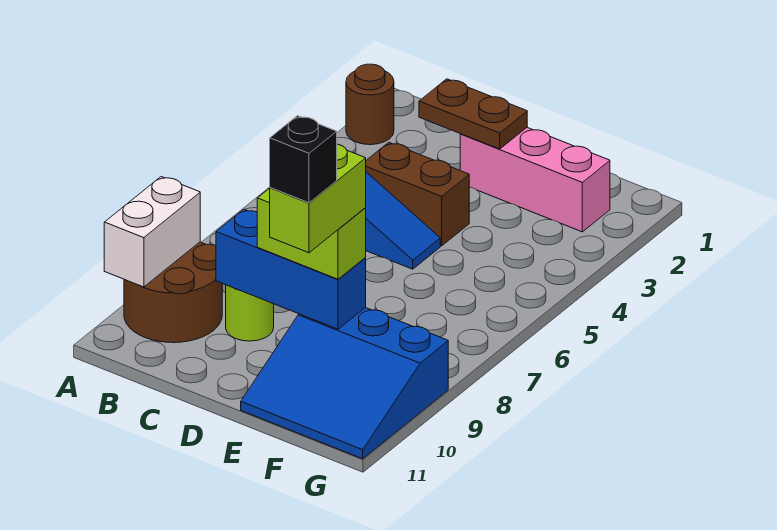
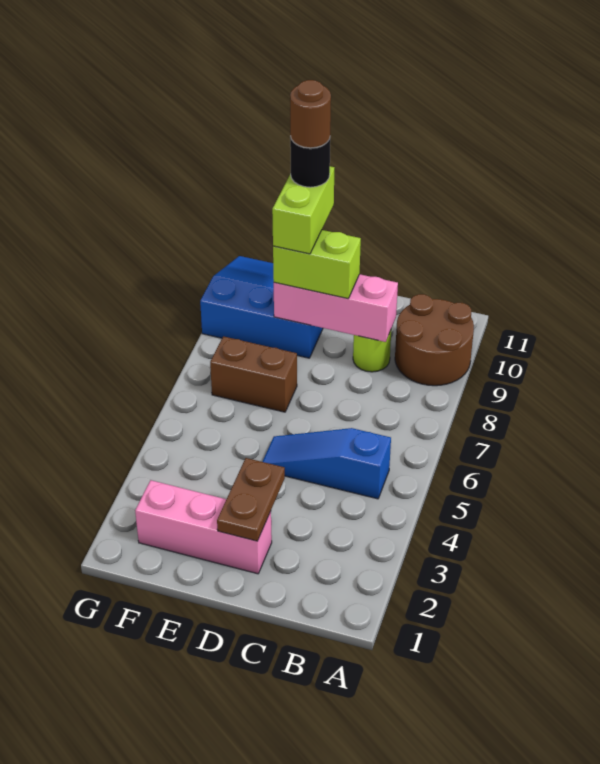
brown round brick A2 level 1 -> brown round brick E10 level 6
white brick A9:A10 level 2 -> none
brown plate C2:D2 level 2 -> brown plate D2:D3 level 2
brown brick C4:D4 level 1 -> brown brick E7:F7 level 1
blue brick C9:E9 level 2 -> pink brick C9:E9 level 2
black brick E10 level 5 -> black round brick E10 level 5

